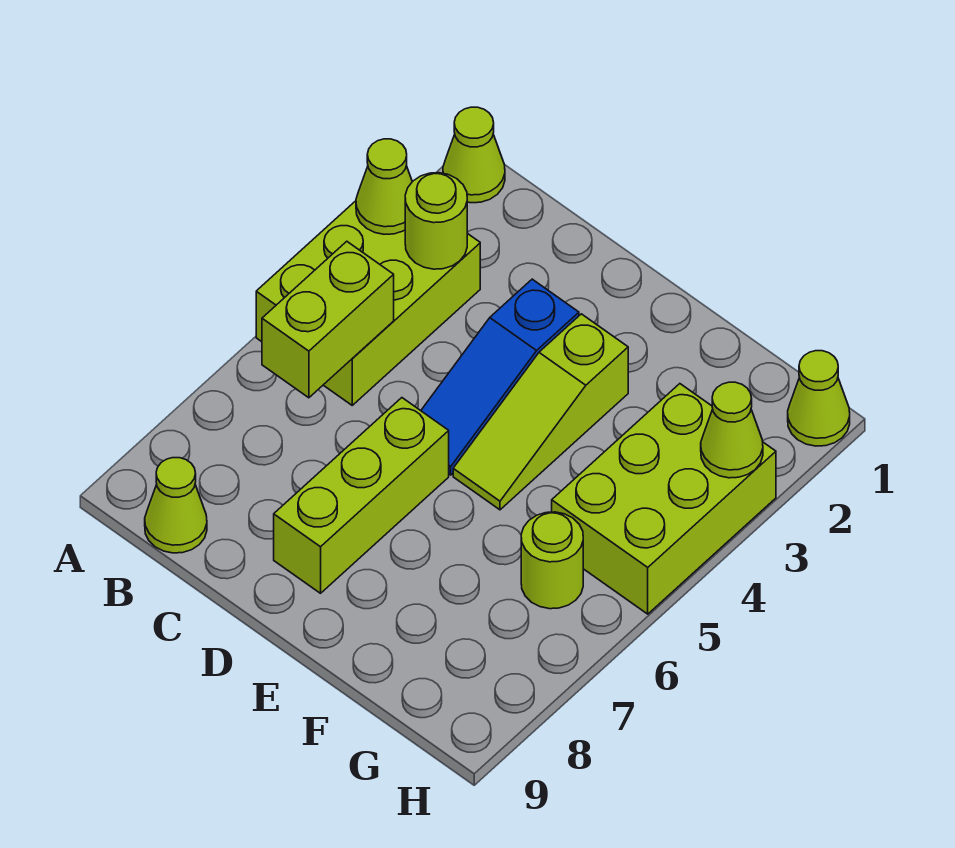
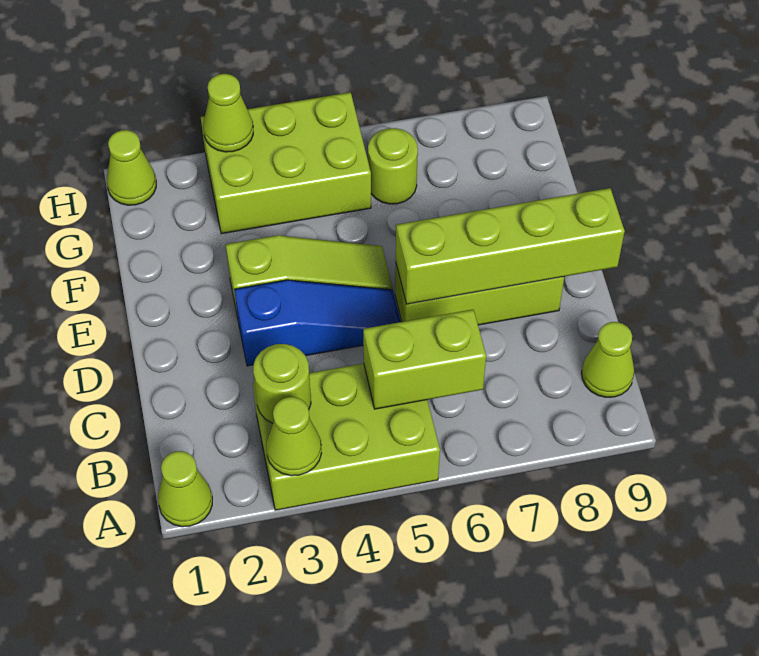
none -> lime brick D6:D9 level 2

